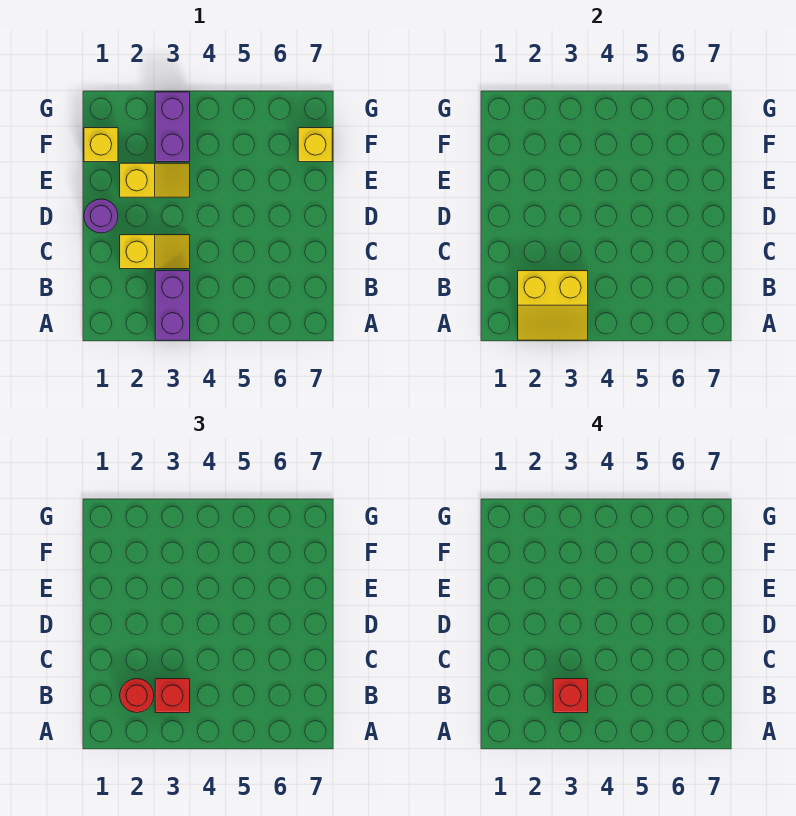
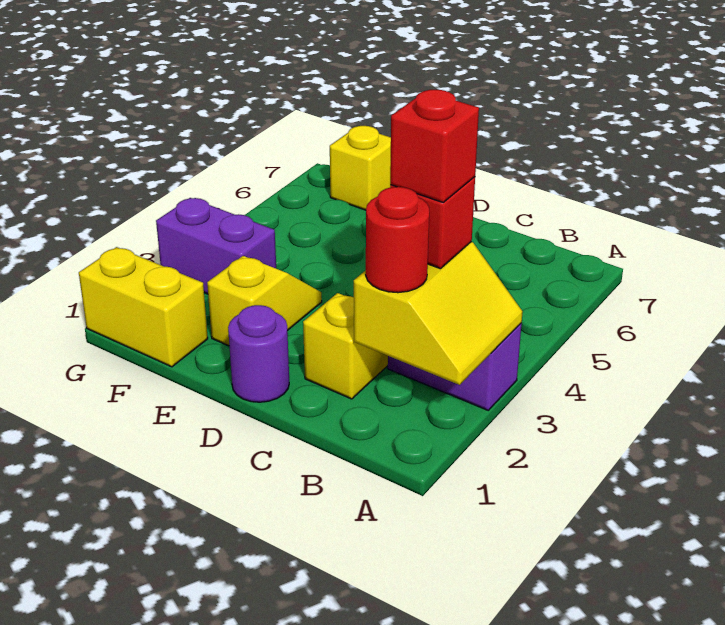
yellow brick F1 level 1 -> yellow brick F1:G1 level 1

